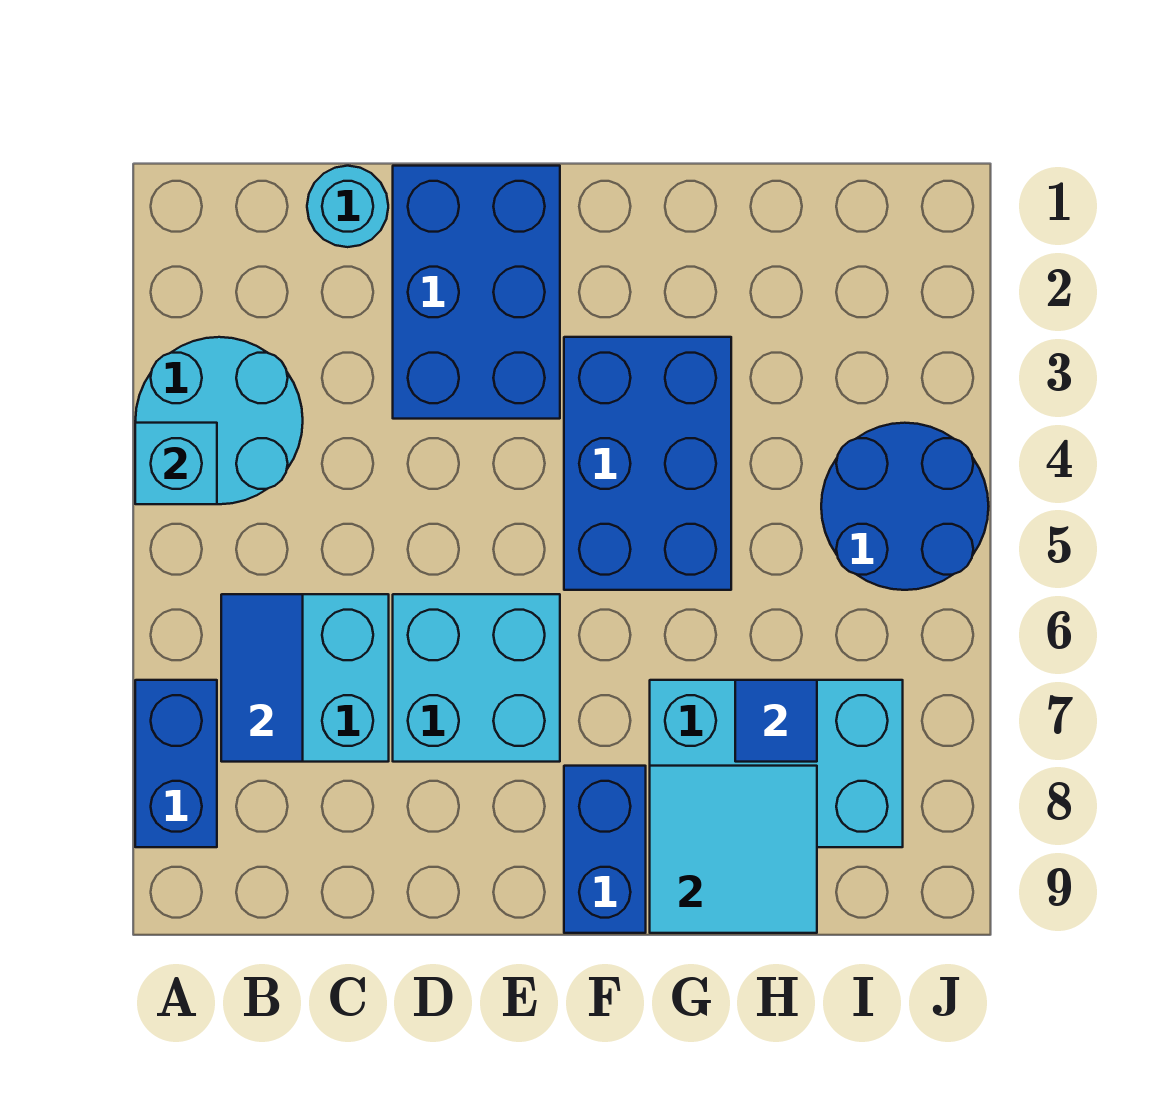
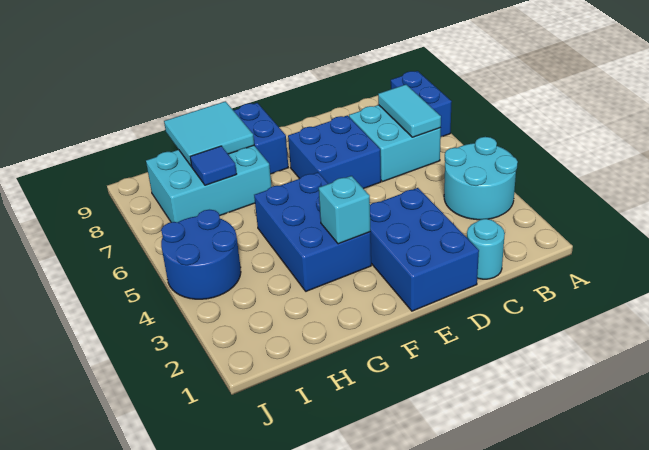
cyan brick A4 level 2 -> cyan brick F3 level 2
blue tile B6:B7 level 2 -> cyan tile B6:B7 level 2
cyan brick D6:E7 level 1 -> blue brick D6:E7 level 1

